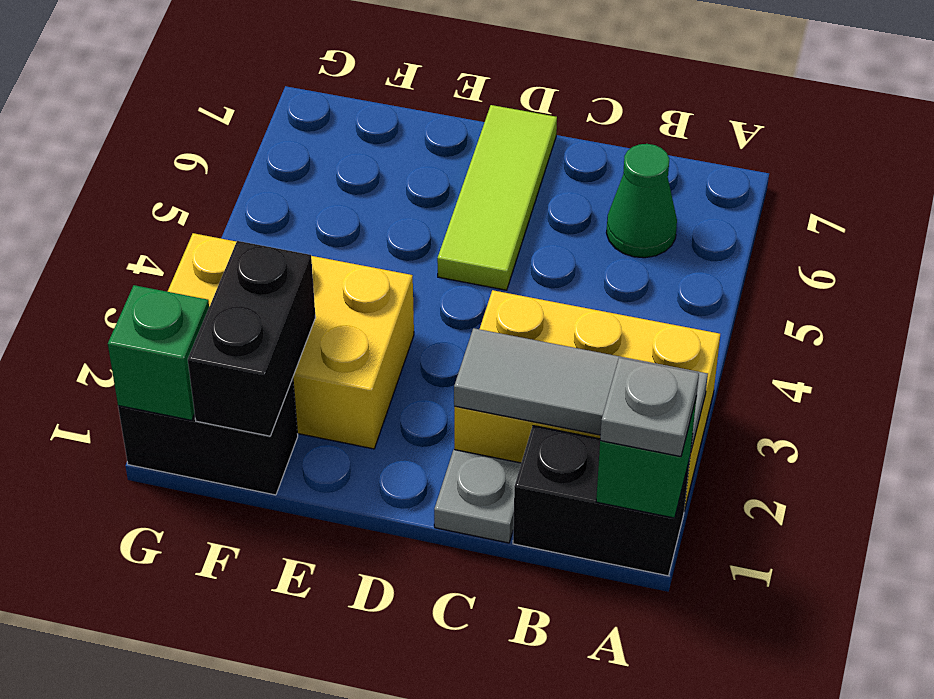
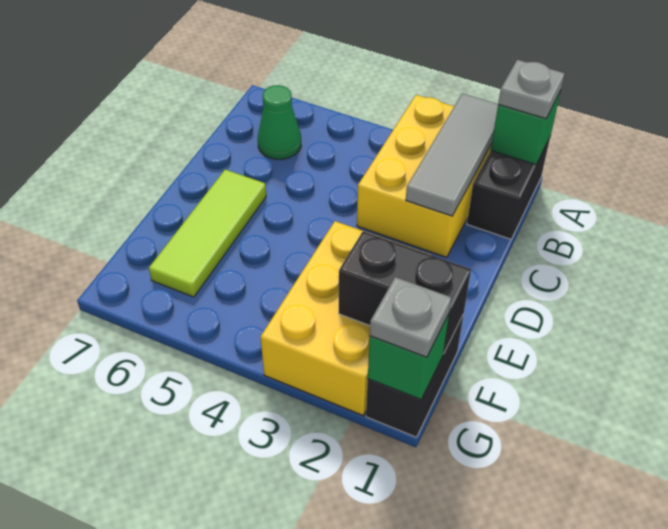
grey plate C1 level 1 -> grey plate G1 level 3
lime tile D5:D7 level 1 -> lime tile D6:F6 level 1

